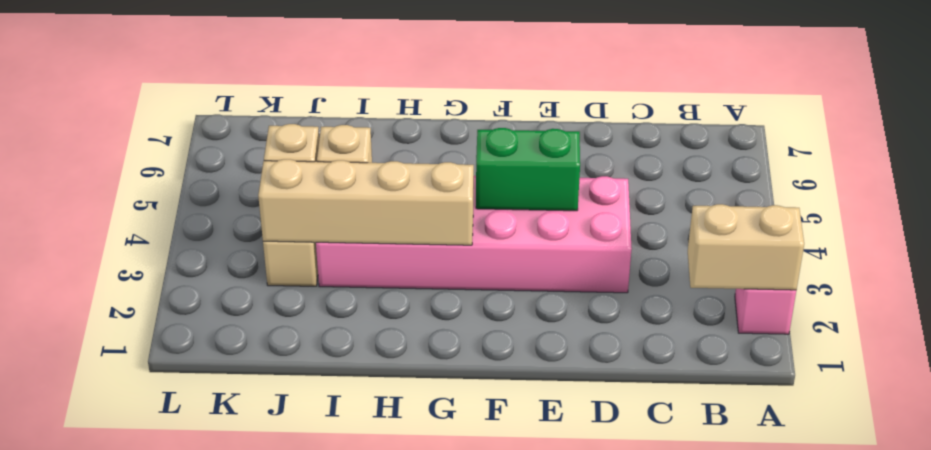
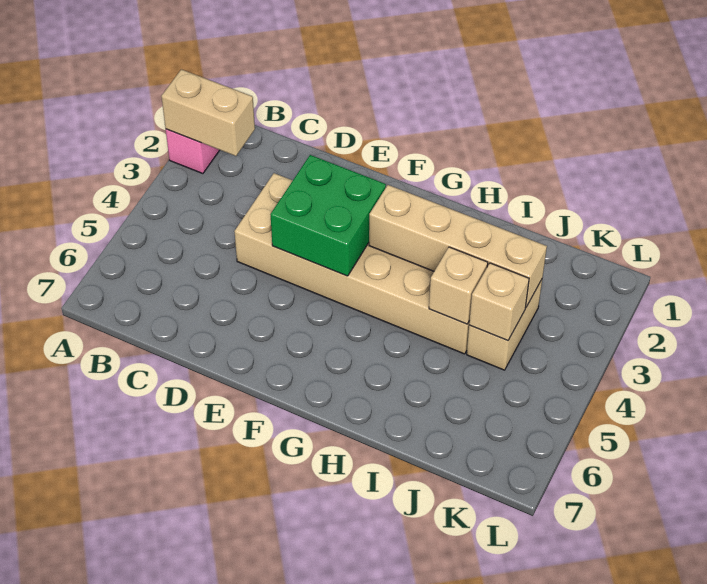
pink brick D3:I4 level 1 -> tan brick D3:I4 level 1
green brick E4:F4 level 2 -> green brick E3:F4 level 2

